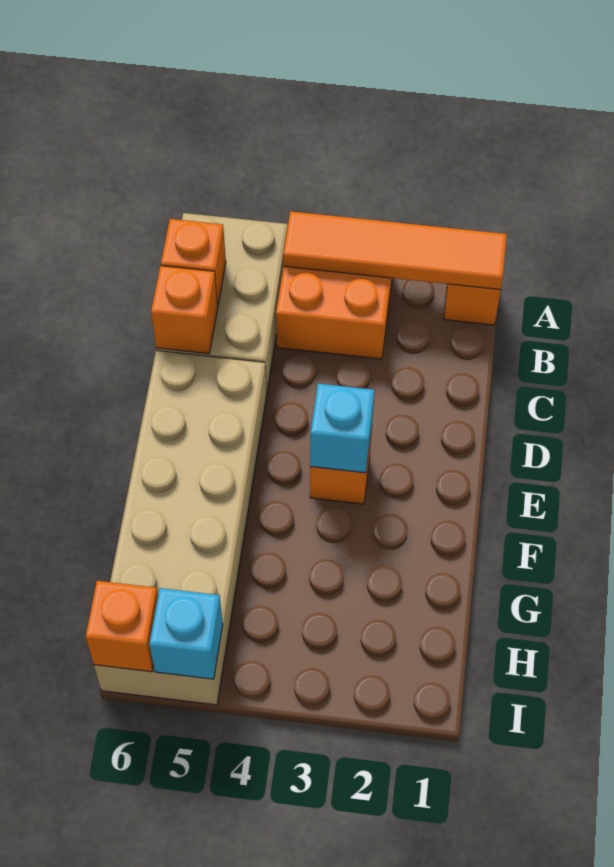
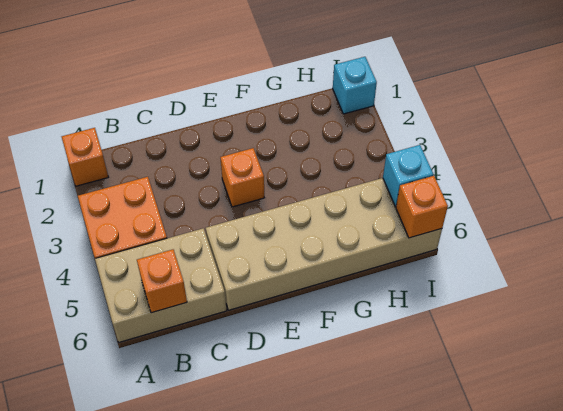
orange tile A1:A4 level 2 -> none
orange brick C6 level 2 -> none
cyan brick E3 level 2 -> cyan brick I1 level 1

